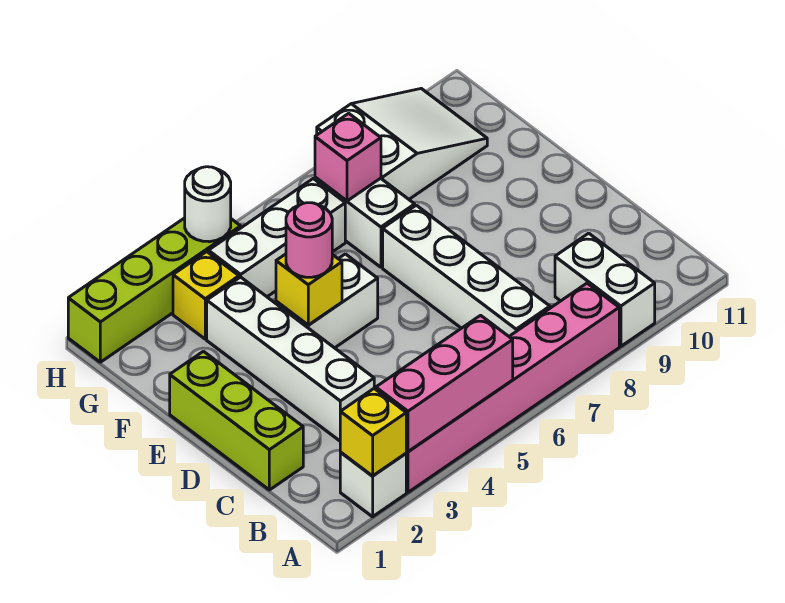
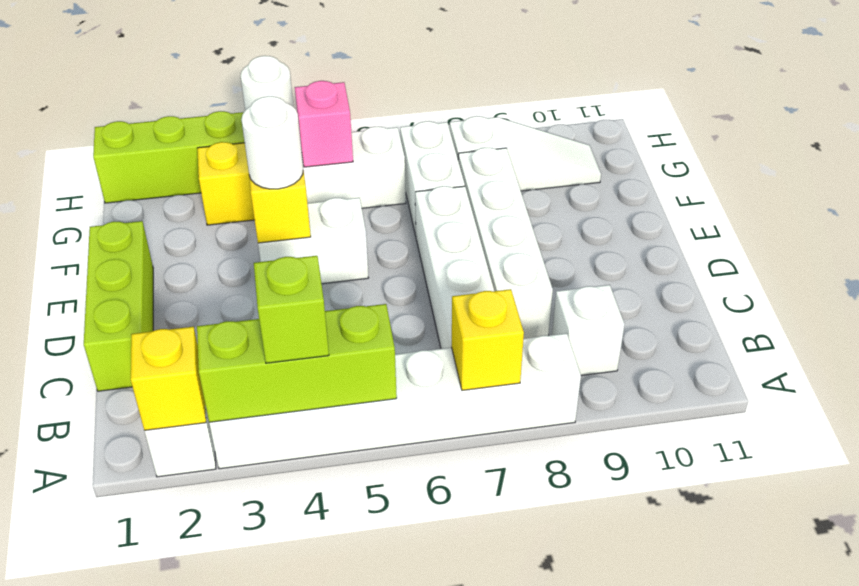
pink brick A3:A8 level 1 -> white brick A3:A8 level 1
pink brick A3:A5 level 2 -> lime brick A3:A5 level 2
none -> lime brick A4 level 3
none -> yellow brick A7 level 2
white brick A9:B9 level 1 -> white brick B9 level 1
white brick C3:F3 level 1 -> white brick C8:F8 level 1
pink round brick E4 level 3 -> white round brick E4 level 3
pink brick G7 level 2 -> pink brick G5 level 2
white slope G8:H10 level 1 top 8 -> white slope G8:G10 level 1 top 8

